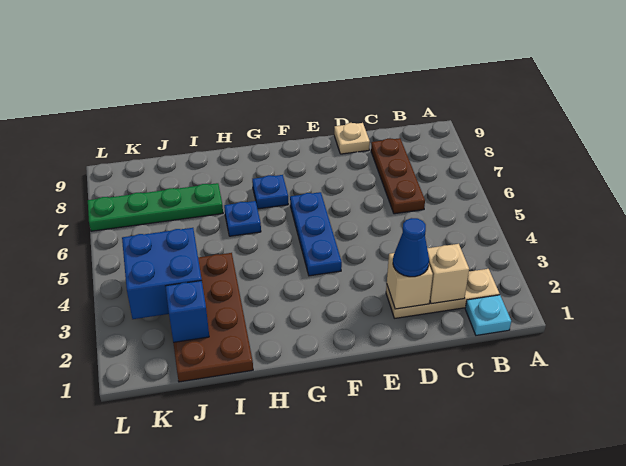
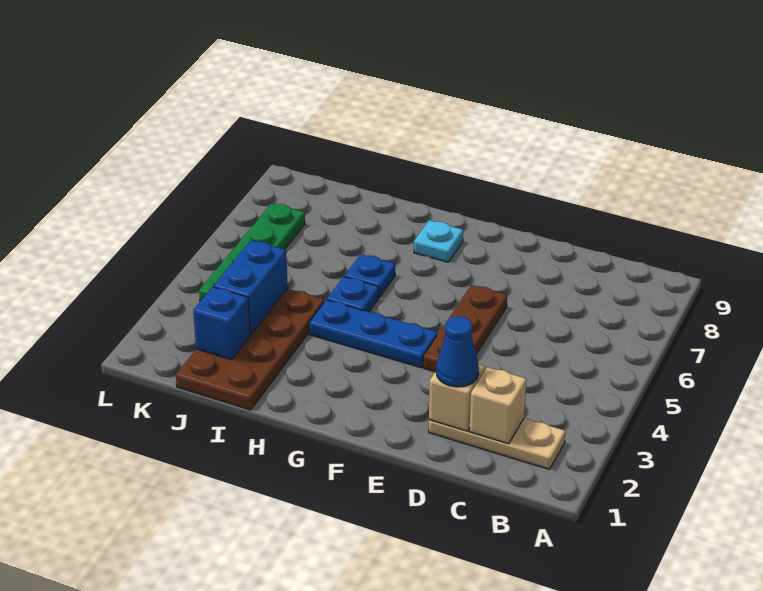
cyan plate B1 level 1 -> cyan plate G8 level 1
brown plate C6:C8 level 1 -> brown plate E4:E6 level 1
tan plate D9 level 1 -> none
blue plate F4:F6 level 1 -> blue plate F4:H4 level 1
blue plate G7 level 1 -> blue plate H5 level 1
green plate I7:L7 level 1 -> green plate K4:K7 level 1
blue brick J3:K4 level 2 -> blue brick J3:J4 level 2

